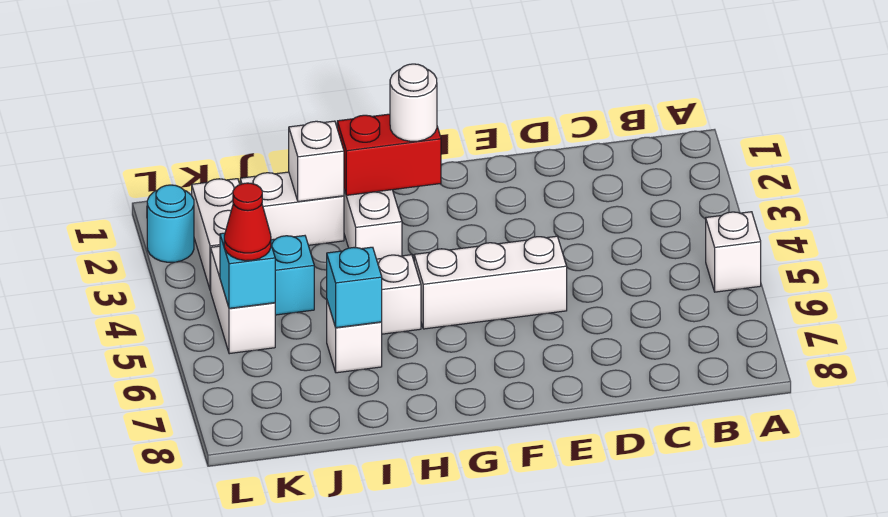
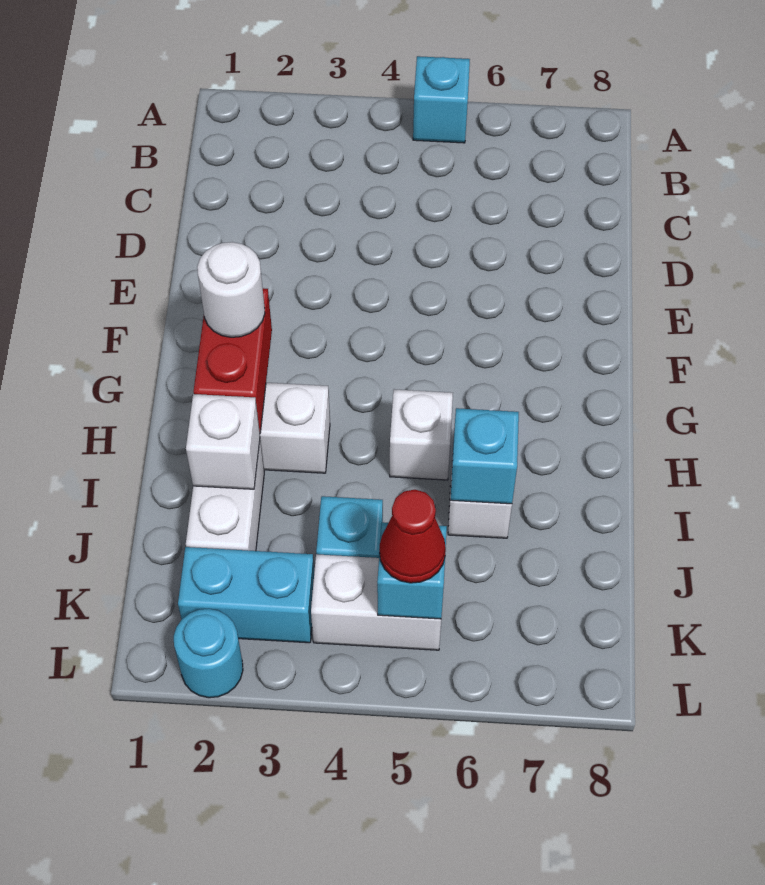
white brick A5 level 1 -> cyan brick A5 level 1
white brick E5:G5 level 1 -> none
white brick K2:K3 level 1 -> cyan brick K2:K3 level 1

